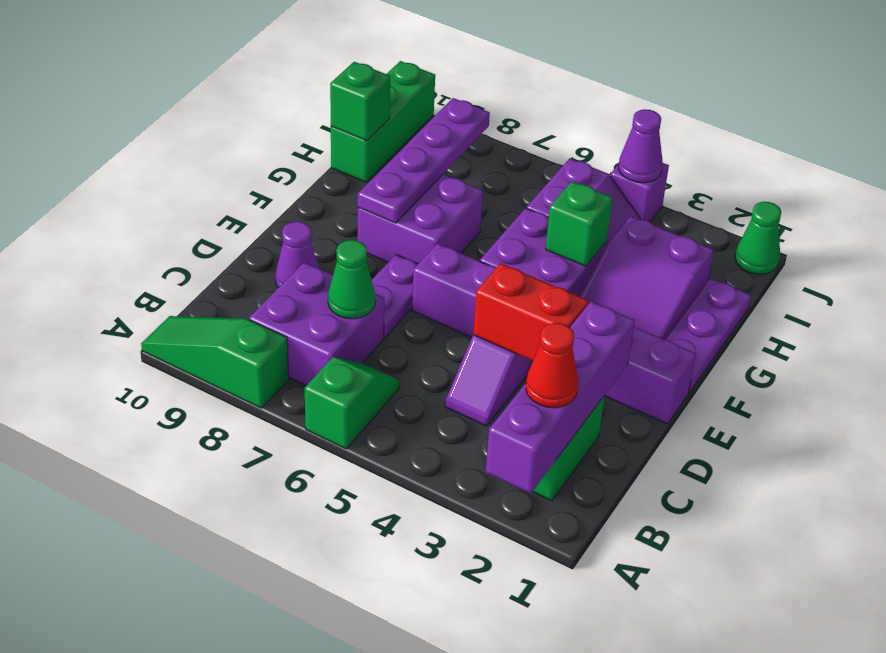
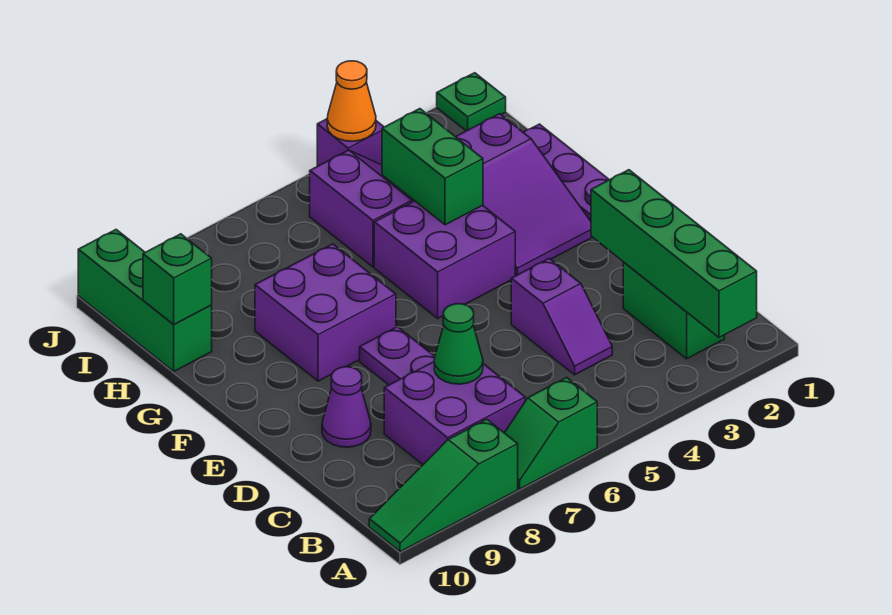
purple brick A2:D2 level 2 -> green brick A2:D2 level 2
green slope A6:B6 level 1 top A -> green slope A6:A7 level 1 top 6
red cone B2 level 3 -> none
red brick D3:D4 level 2 -> none
purple brick E1:E6 level 1 -> none
purple plate F8:I8 level 2 -> none
green brick G4 level 2 -> green brick G4:H4 level 2
green cone J1 level 1 -> green plate J1 level 1
purple cone J4 level 2 -> orange cone J4 level 2

